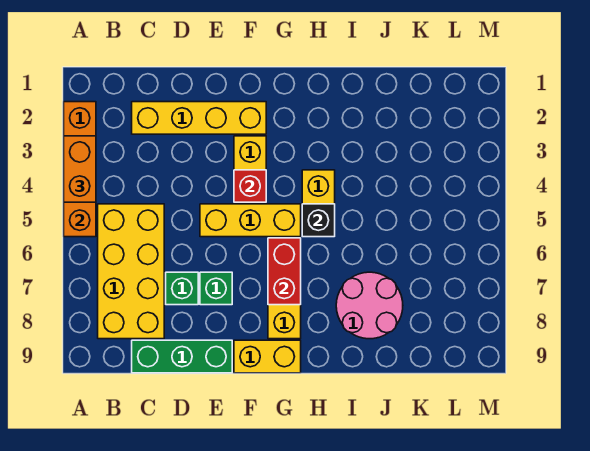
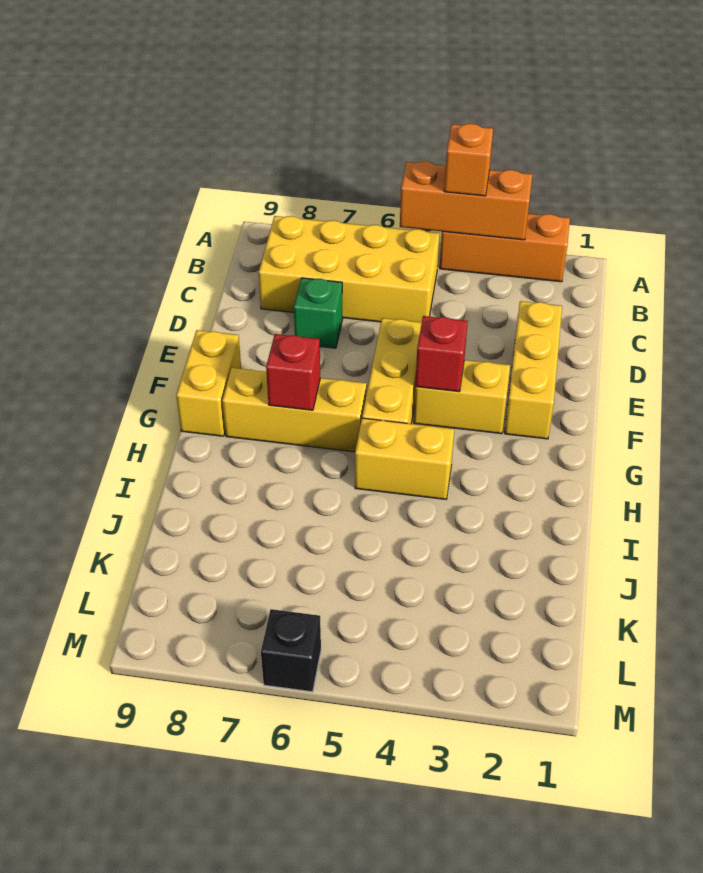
orange brick A3:A4 level 3 -> orange brick A4 level 3
yellow brick C2:F2 level 1 -> yellow brick D2:F2 level 1
green brick C9:E9 level 1 -> none
green brick E7 level 1 -> none
red brick G6:G7 level 2 -> red brick G7 level 2
black brick H5 level 2 -> black brick M6 level 1
pink round brick I7:J8 level 1 -> none

